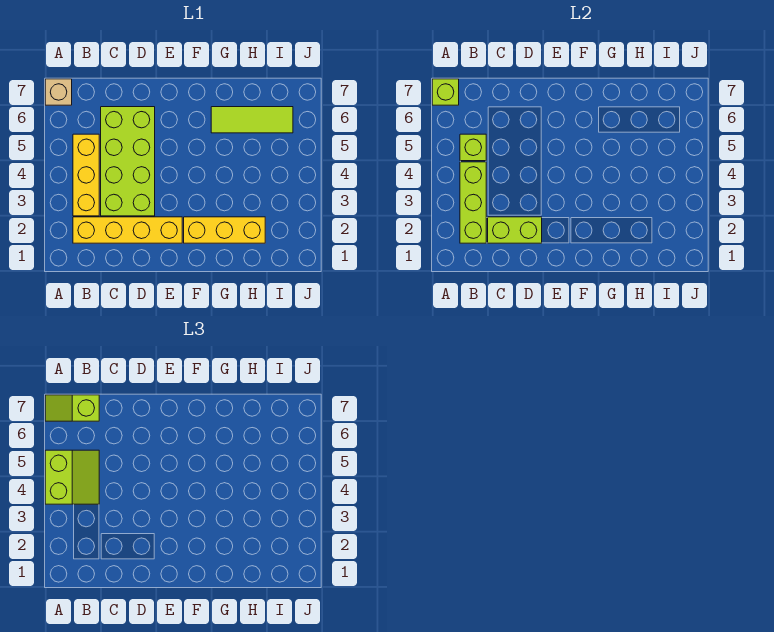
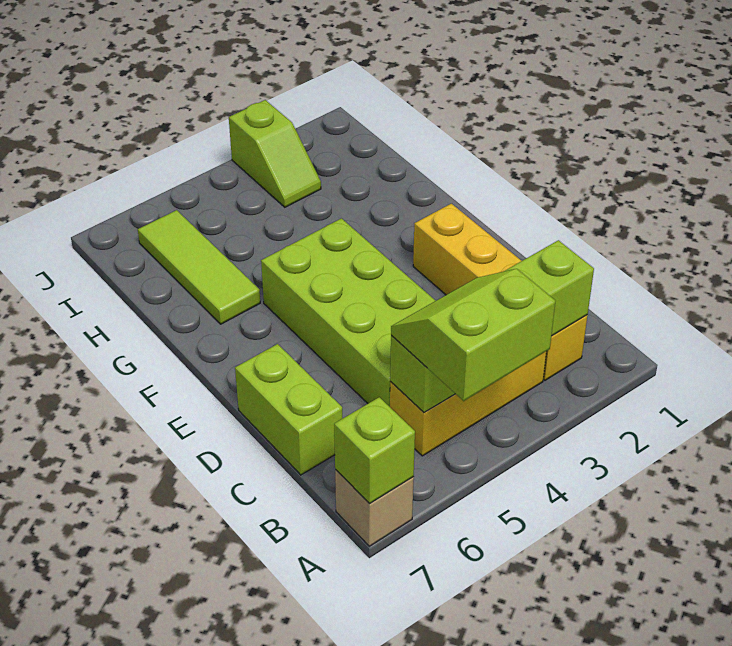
lime slope A7:B7 level 3 top B -> lime slope I3:J3 level 1 top J
lime brick C2:D2 level 2 -> lime brick C7:D7 level 1
lime brick C3:D6 level 1 -> lime brick C4:F5 level 1
yellow brick F2:H2 level 1 -> none

